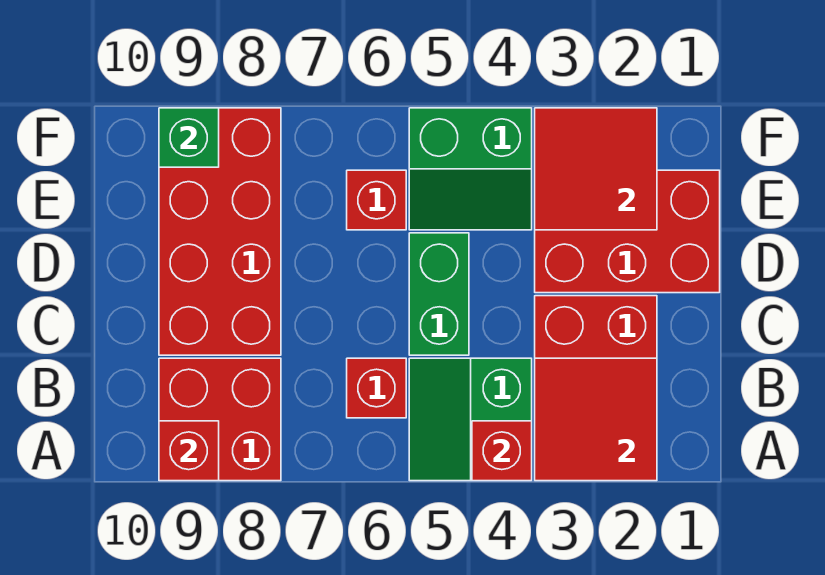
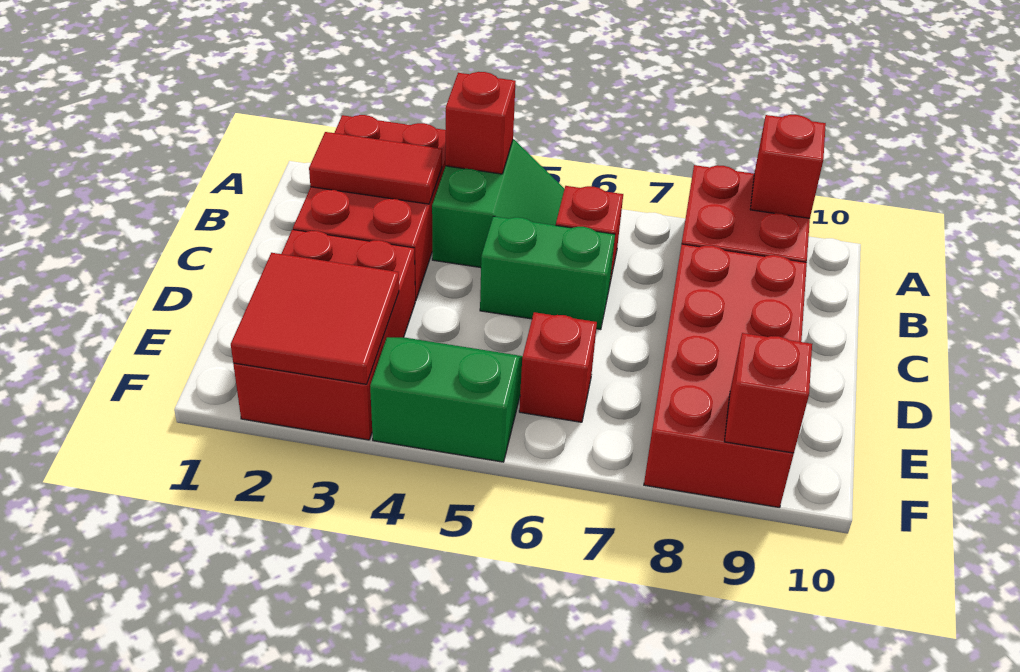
red tile A2:B3 level 2 -> red tile B2:B3 level 2
green brick C5:D5 level 1 -> green brick C5:C6 level 1
red brick D1:E3 level 1 -> red brick D2:F3 level 1
green brick F9 level 2 -> red brick F9 level 2

